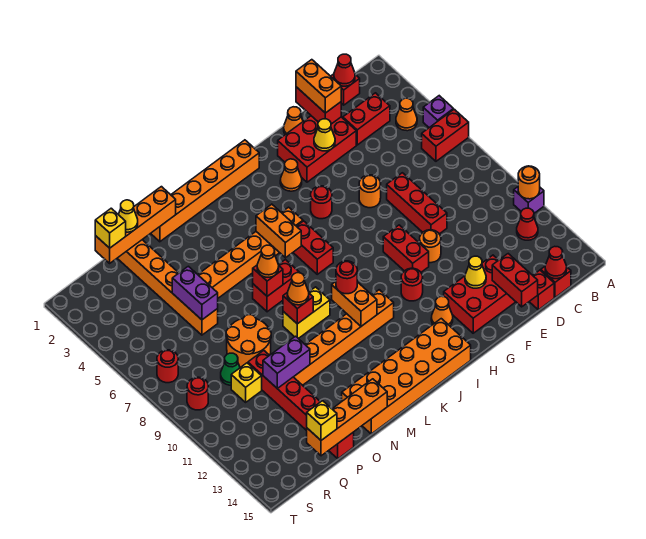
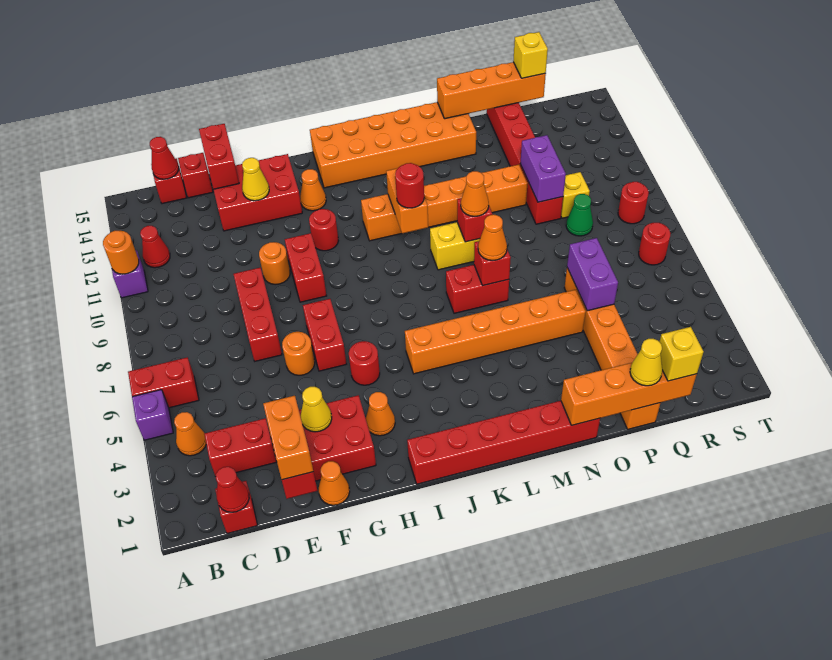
orange brick I1:N1 level 1 -> red brick I1:N1 level 1
red brick J6:J7 level 1 -> red brick G6:G7 level 1
orange brick K5:K6 level 2 -> none
orange round brick O8:P9 level 1 -> none
purple brick O11:P11 level 2 -> purple brick P10:P11 level 2

